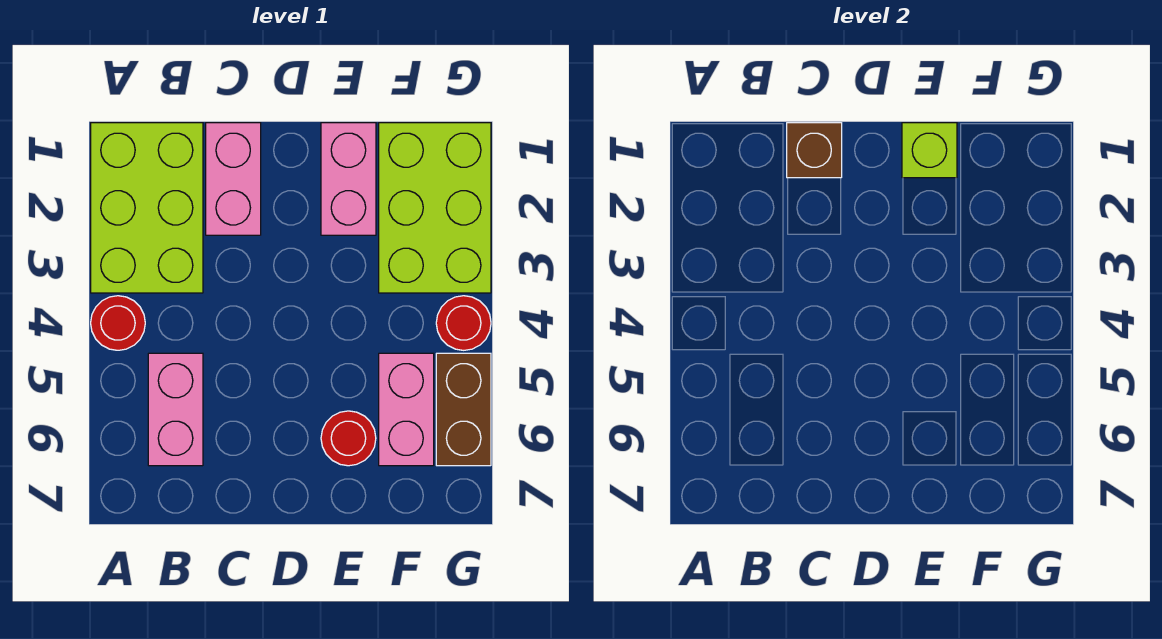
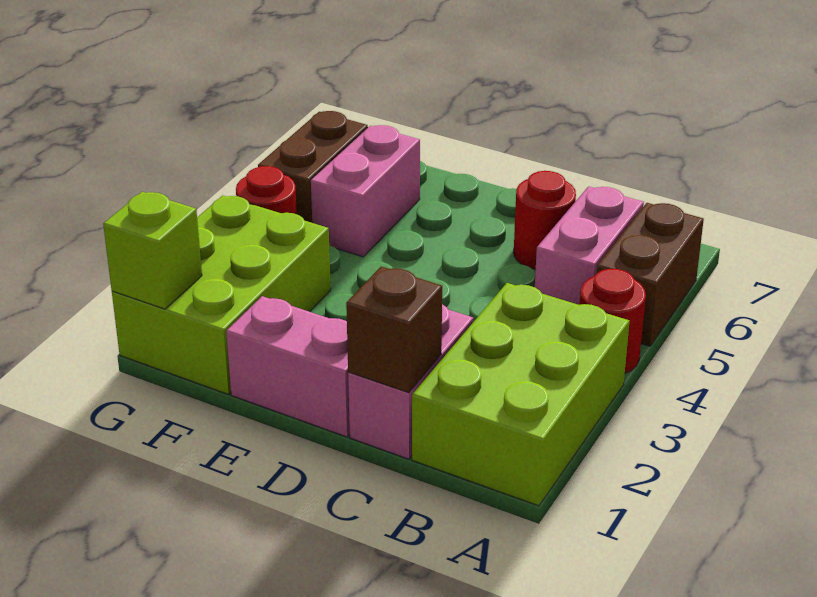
none -> brown brick A5:A6 level 1
pink brick E1:E2 level 1 -> pink brick D1:E1 level 1
lime brick E1 level 2 -> lime brick G1 level 2
red round brick E6 level 1 -> red round brick C6 level 1

